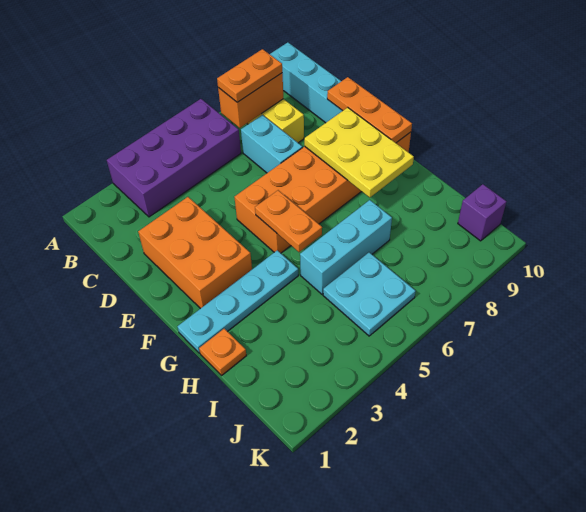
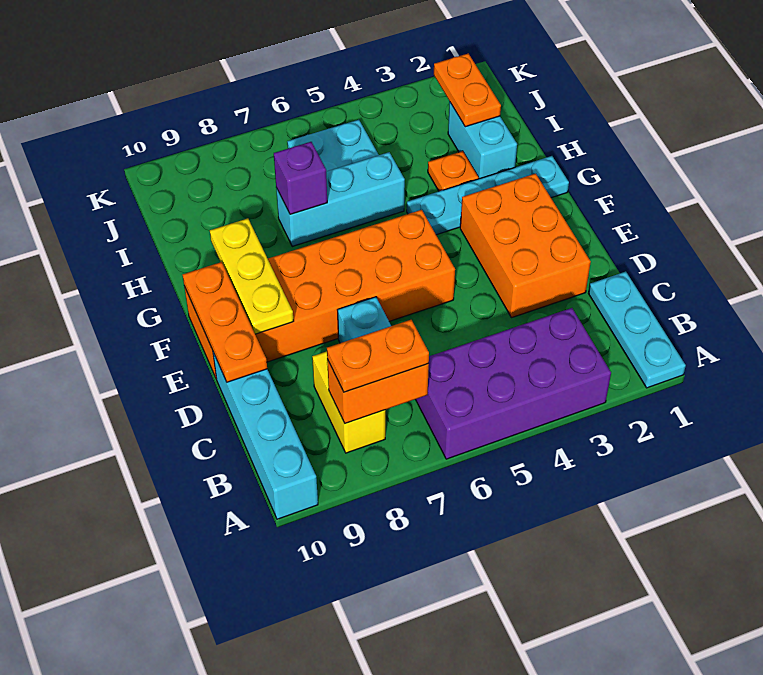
none -> cyan plate A1:C1 level 1
yellow plate E8:G9 level 2 -> yellow plate E9:G9 level 2
orange plate F5:G5 level 2 -> orange plate I2:J2 level 2
orange plate H1 level 1 -> orange plate H3 level 1
none -> cyan brick H2:I2 level 1
purple brick J10 level 1 -> purple brick H7 level 2

